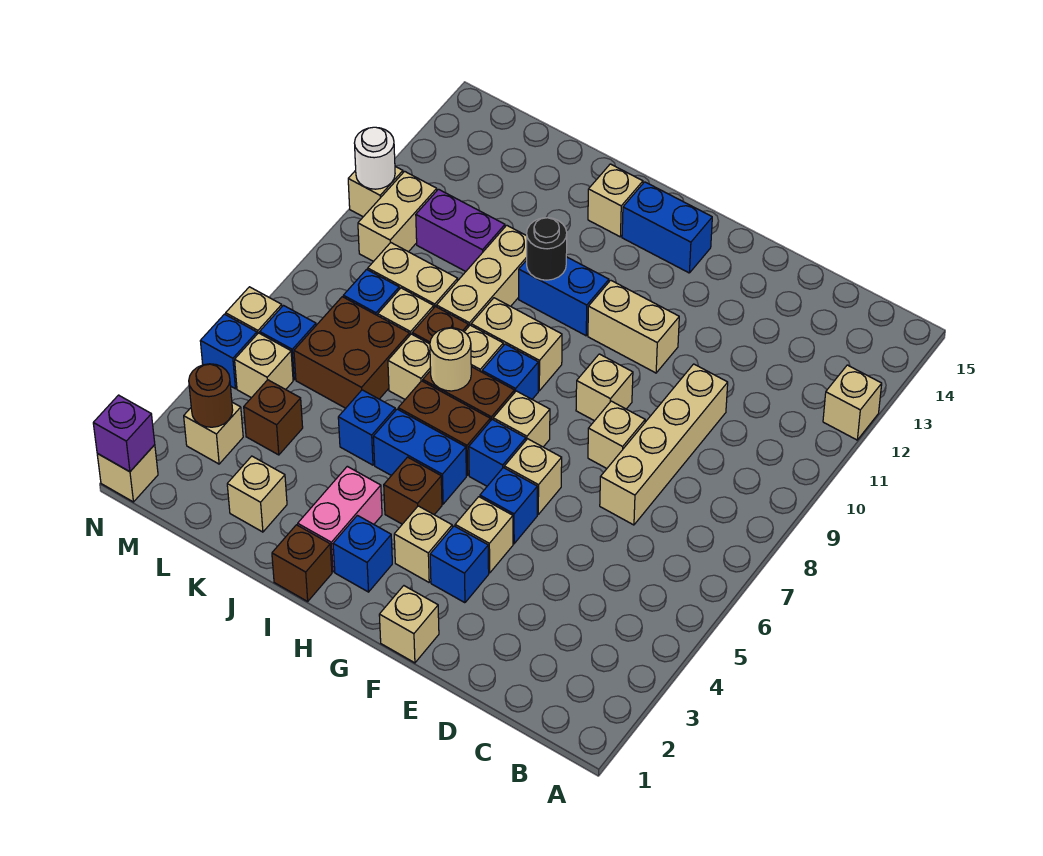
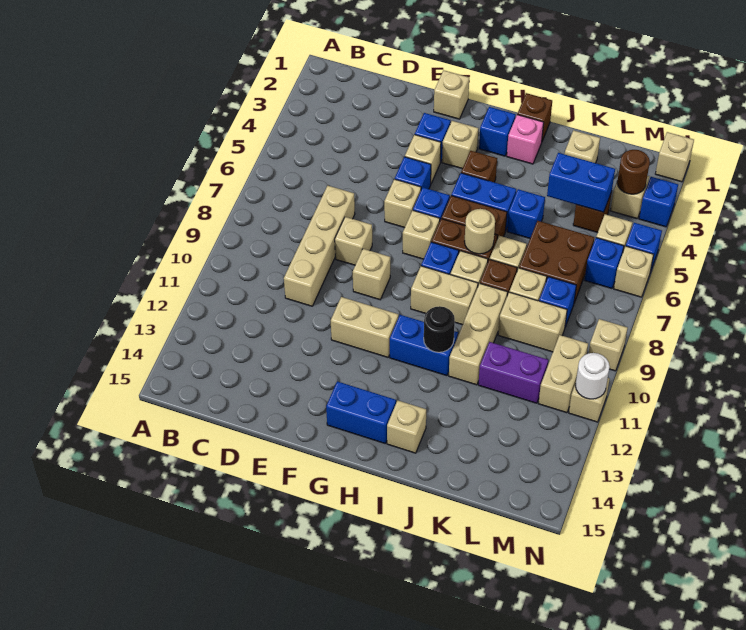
tan brick A12 level 1 -> tan brick N9 level 1
pink brick I2:I3 level 1 -> pink brick I2 level 1
none -> blue brick K4:L4 level 2
purple brick N1 level 2 -> none
none -> blue brick N3 level 1

